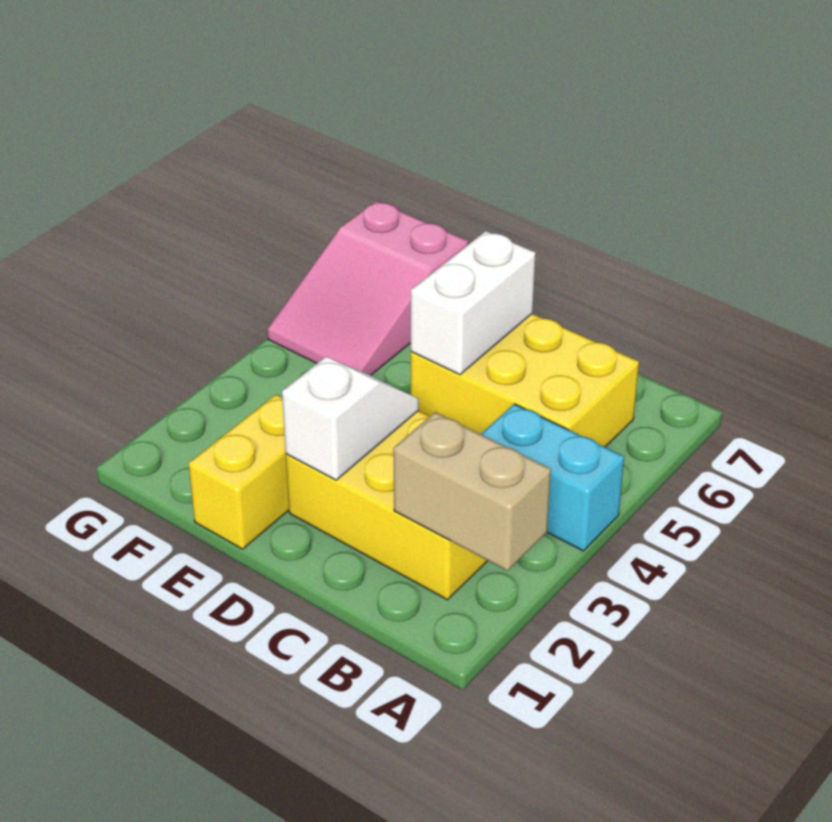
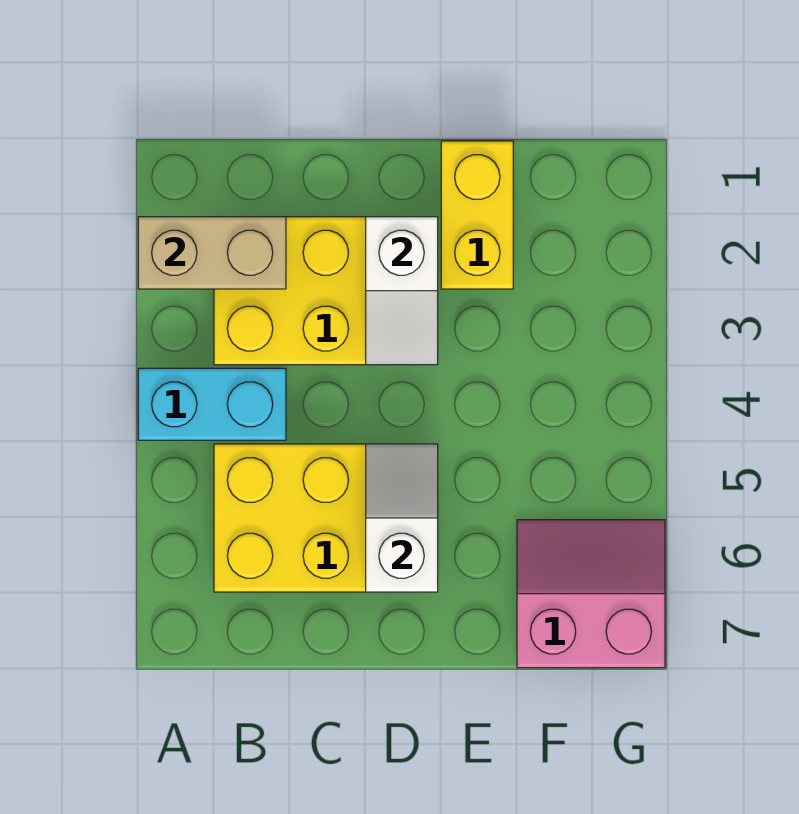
white brick D5:D6 level 2 -> white slope D5:D6 level 2 top 6
pink slope F5:G7 level 1 top 7 -> pink slope F6:G7 level 1 top 7

